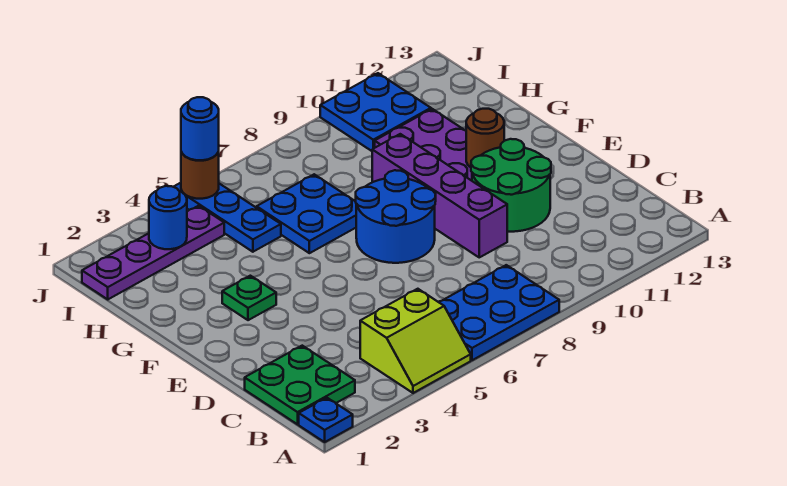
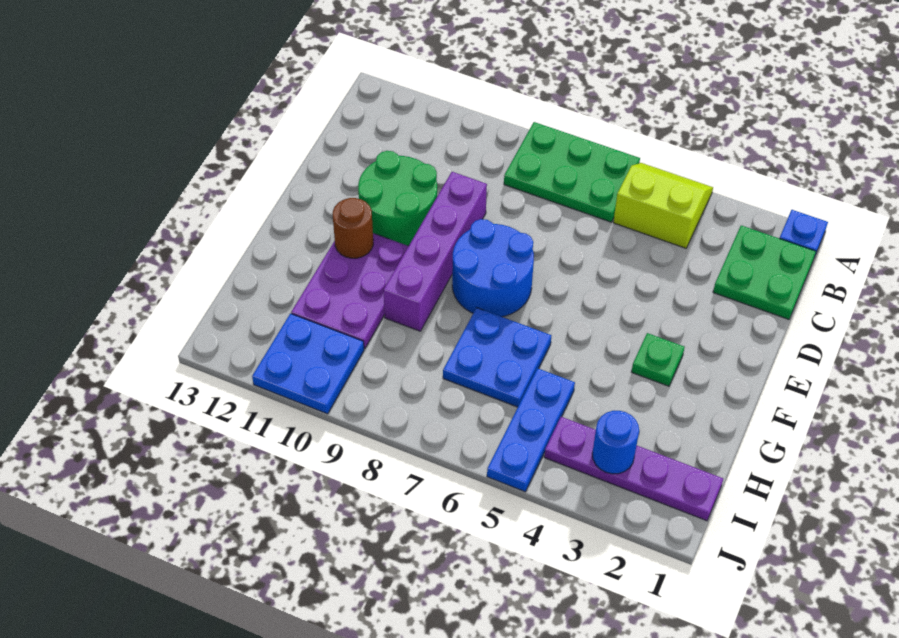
blue plate A6:B8 level 1 -> green plate A6:B8 level 1
brown round brick J5 level 2 -> none
blue round brick J5 level 3 -> none

